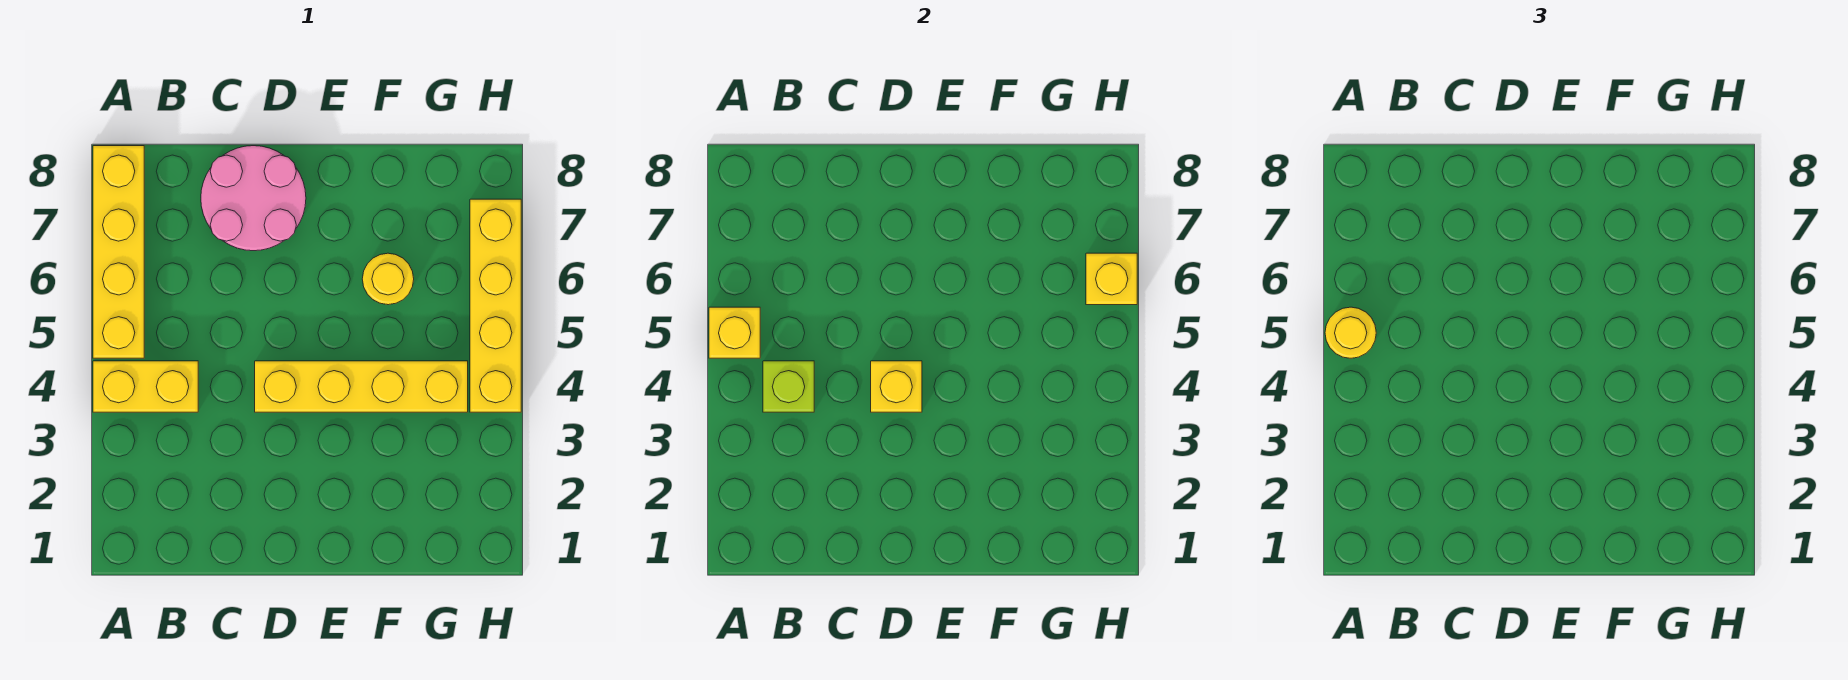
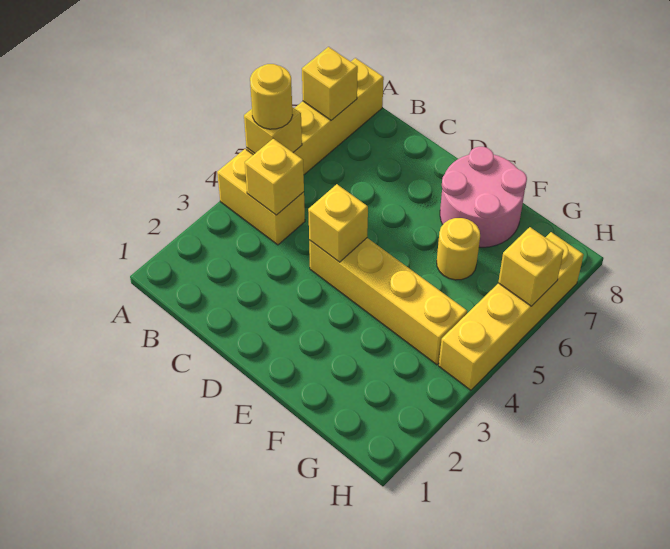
none -> yellow brick A7 level 2
lime brick B4 level 2 -> yellow brick B4 level 2
pink round brick C7:D8 level 1 -> pink round brick E7:F8 level 1

